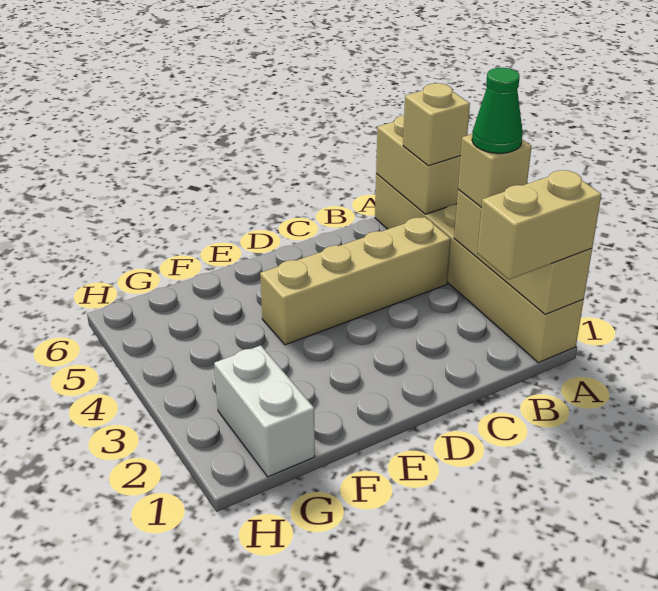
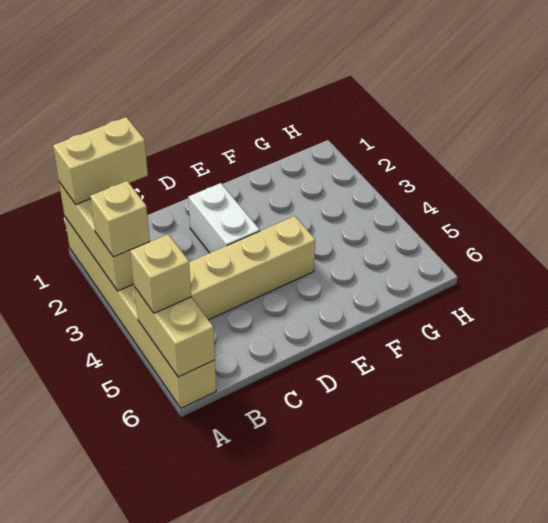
green cone A3 level 4 -> none
white brick G1:G2 level 1 -> white brick D2:D3 level 1

